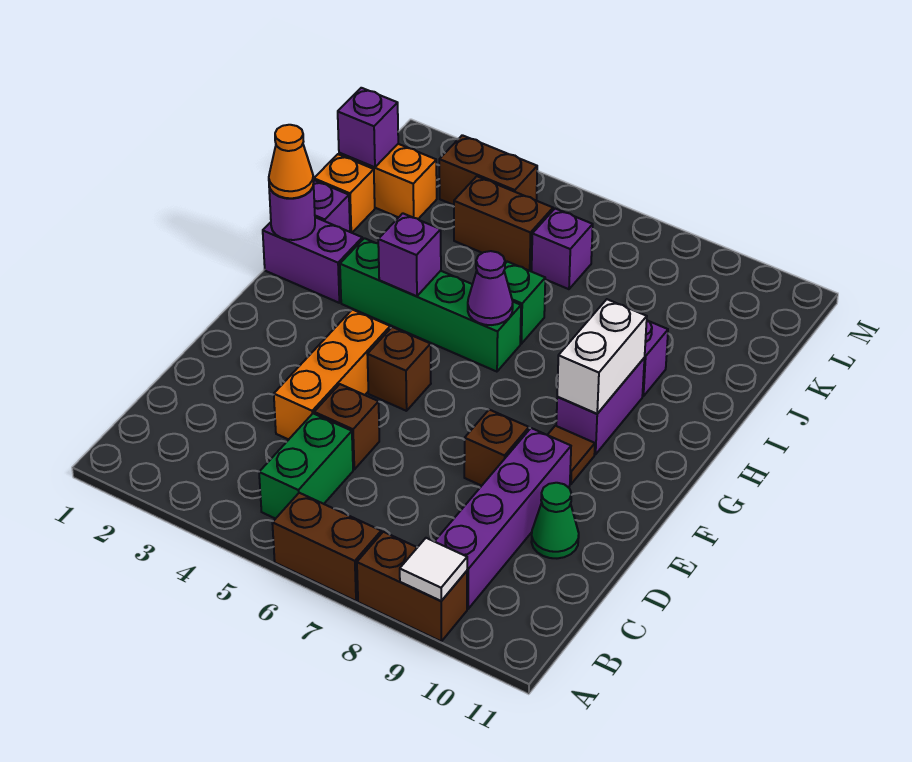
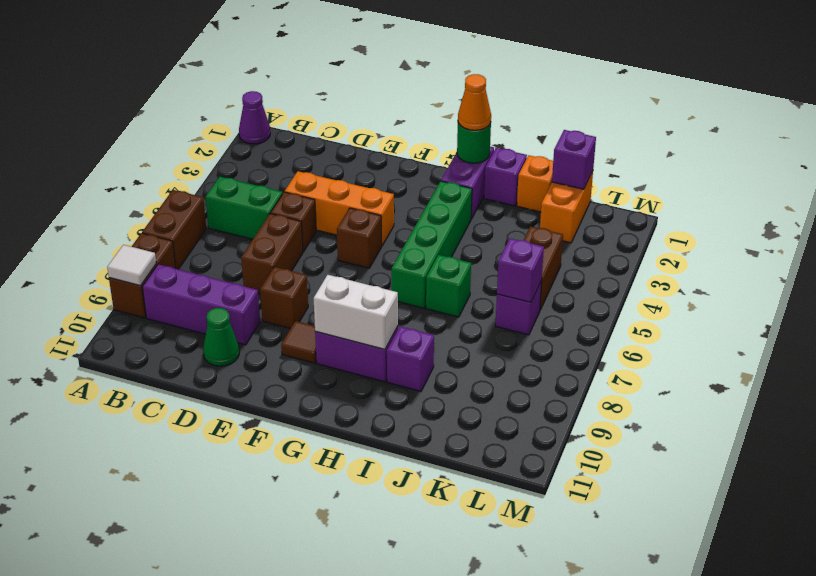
purple brick B9:E9 level 1 -> purple brick B9:D9 level 1
purple round brick H1 level 2 -> green round brick H1 level 2
purple brick H4 level 2 -> purple brick K6 level 2
purple cone H6 level 2 -> purple cone A1 level 1
brown brick L3:L4 level 1 -> brown brick D6:D7 level 1

